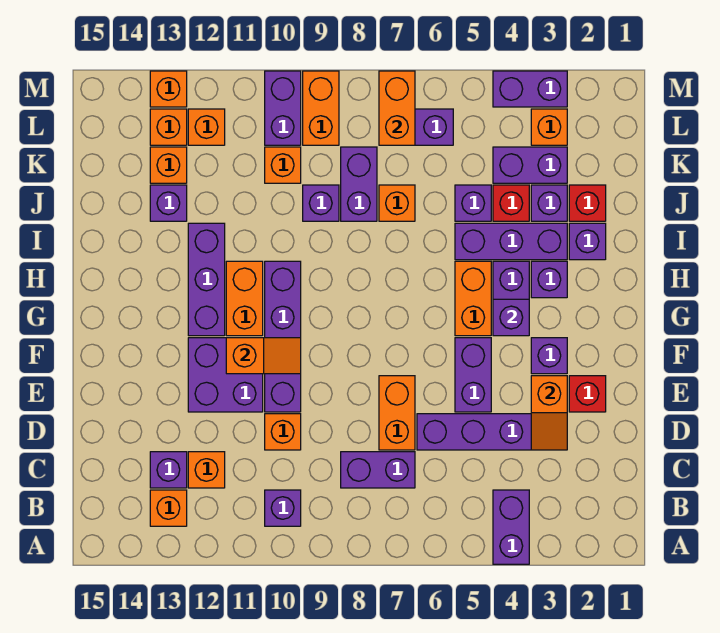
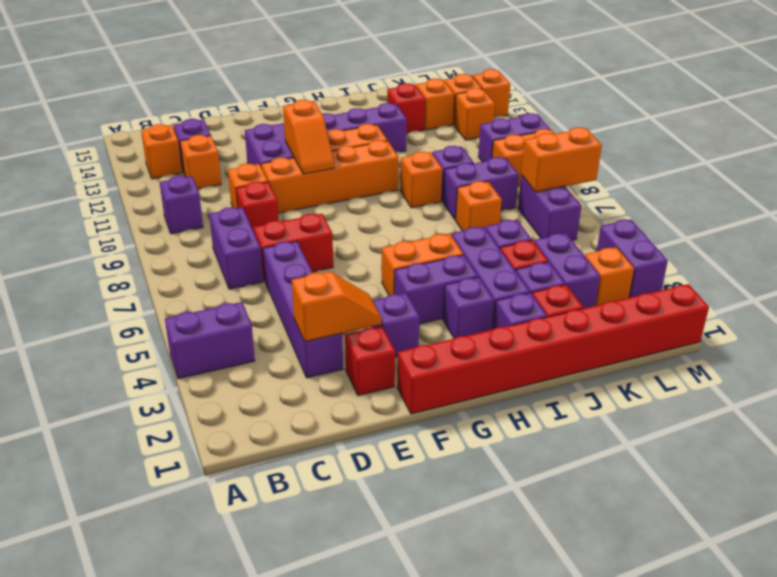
orange slope D3:E3 level 2 top E -> orange slope D3:E3 level 2 top D
orange brick D7:E7 level 1 -> red brick D7:E7 level 1
none -> red brick D9 level 1
purple brick E5:F5 level 1 -> none
purple brick E10:H10 level 1 -> orange brick E10:H10 level 1
none -> red brick F1:M1 level 1
purple brick G4 level 2 -> none
purple brick J13 level 1 -> red brick J13 level 1
orange brick K10 level 1 -> orange brick I9 level 1

